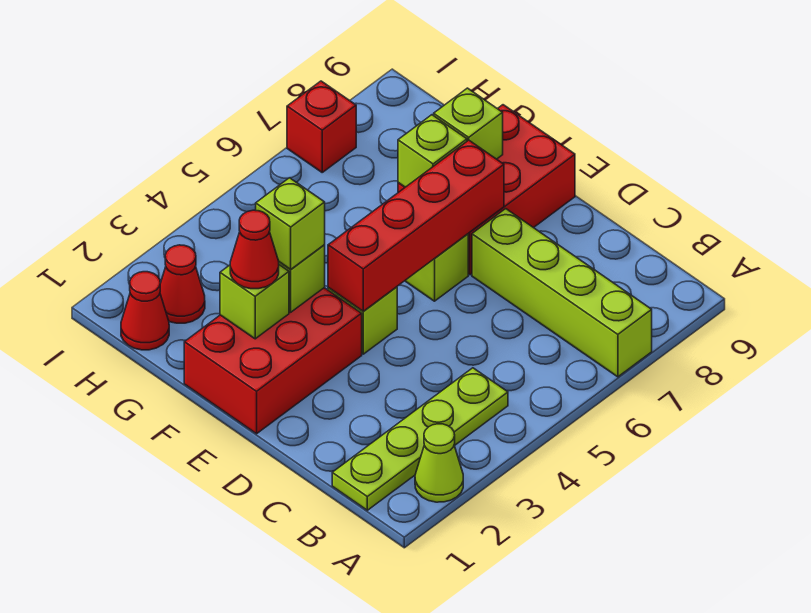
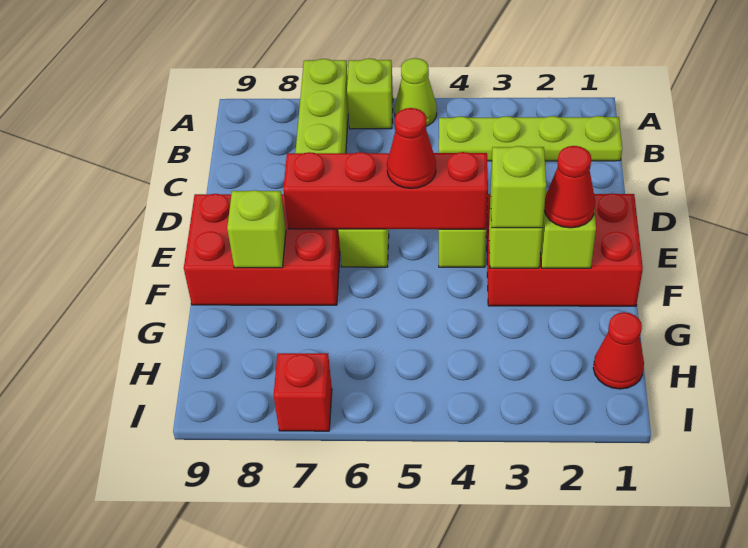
lime cone A2 level 1 -> lime cone A5 level 1
lime brick F7 level 2 -> lime brick A6 level 1
red cone H2 level 1 -> red cone E5 level 3

